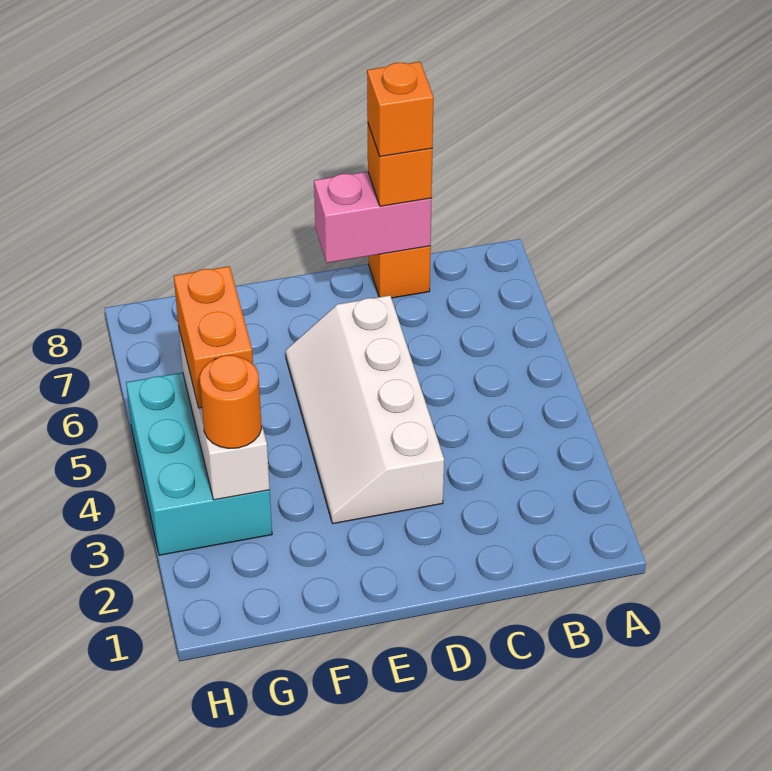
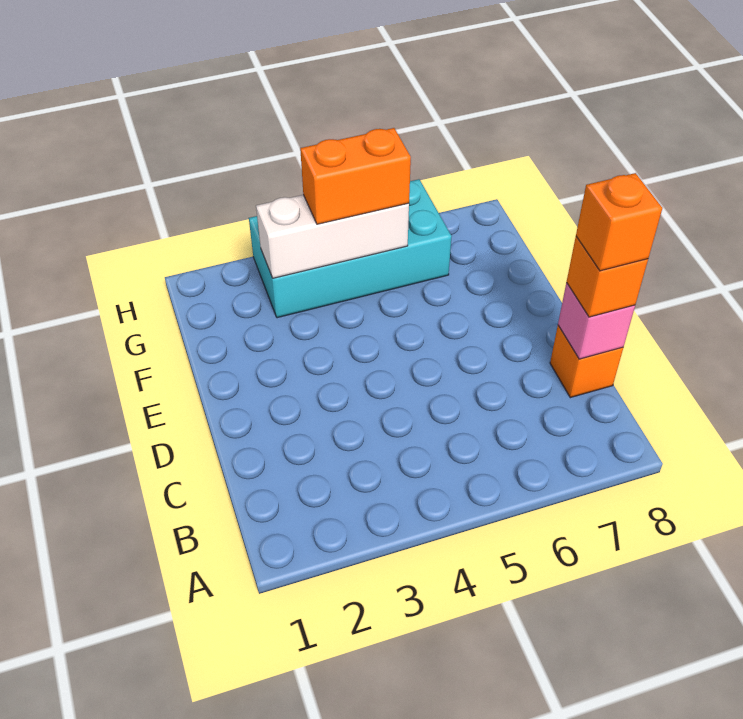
pink brick C8:D8 level 2 -> pink brick C8 level 2
white slope D3:E6 level 1 top D -> none
cyan brick G3:H5 level 1 -> cyan brick G3:H6 level 1
orange round brick G3 level 3 -> none

